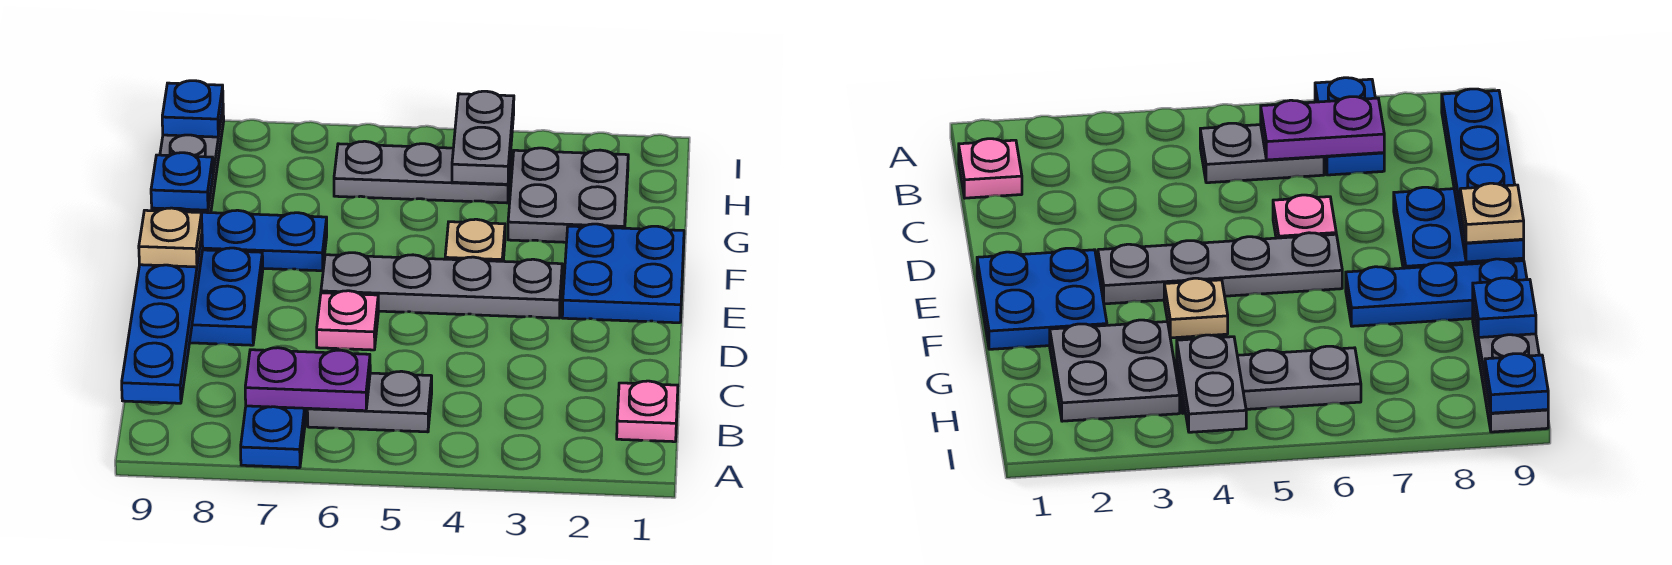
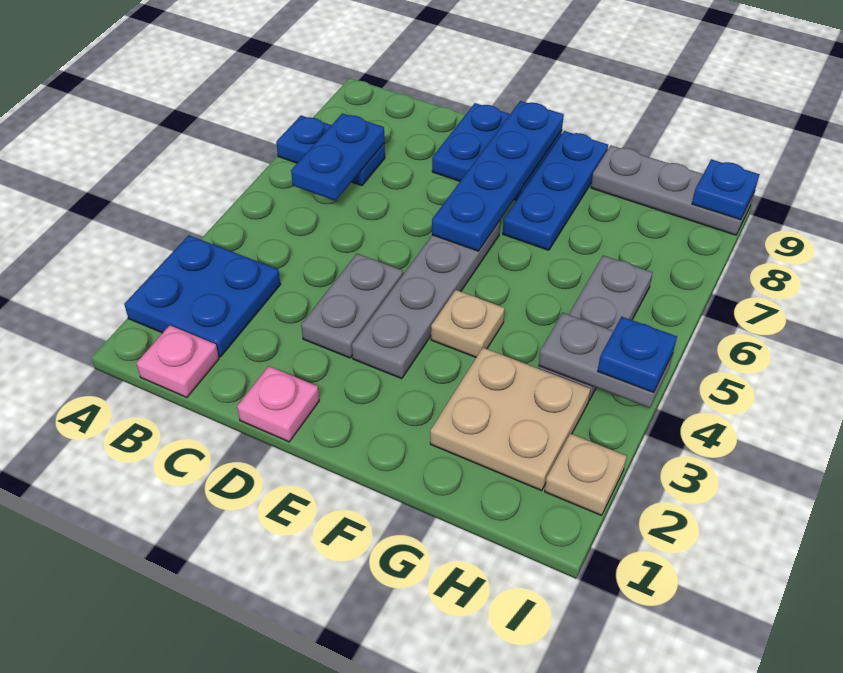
grey plate B5:B6 level 1 -> grey plate D3:D4 level 1
purple plate B6:B7 level 2 -> blue plate B6:B7 level 2
blue plate B9:E9 level 2 -> blue plate E6:E9 level 2
pink plate D6 level 1 -> pink plate D1 level 1
blue plate E1:F2 level 1 -> blue plate A2:B3 level 1
tan plate E9 level 3 -> tan plate I2 level 1
grey plate G2:H3 level 1 -> tan plate G2:H3 level 1
blue plate G9 level 2 -> blue plate I4 level 3

